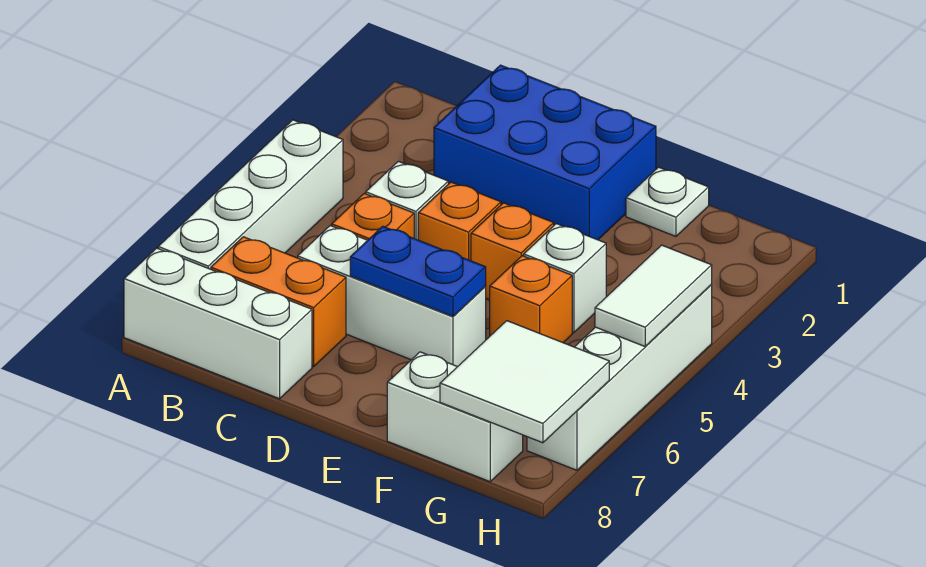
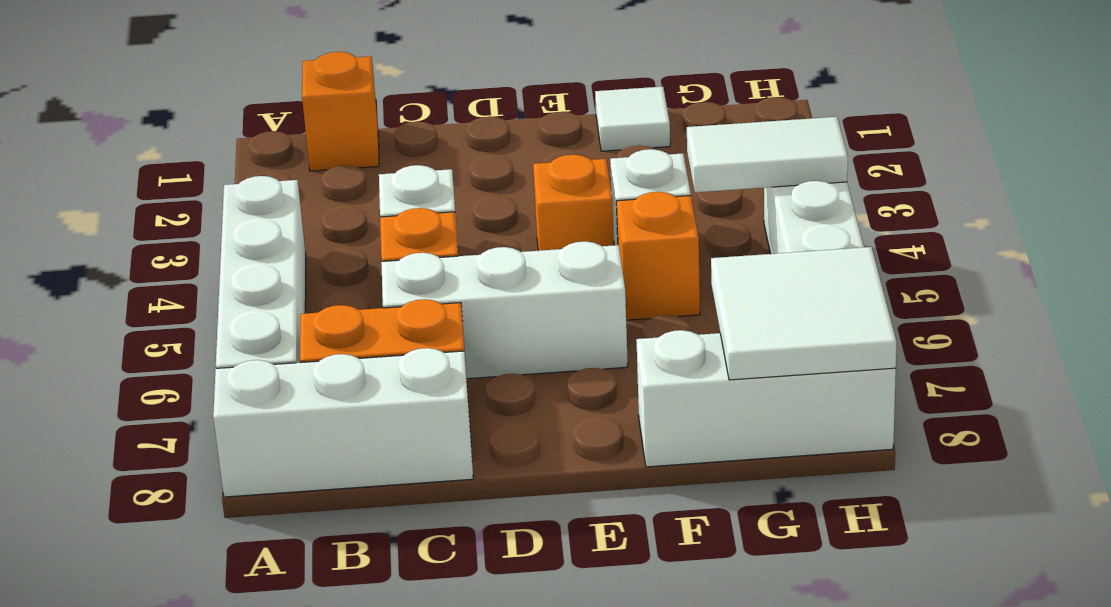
blue brick C1:E2 level 1 -> none
orange brick D4 level 1 -> orange brick B1 level 1
blue plate D6:E6 level 2 -> none
white plate F1 level 1 -> white tile F1 level 1
white brick F8:G8 level 1 -> white brick F8:H8 level 1
white tile H4:H5 level 2 -> white tile G4:H4 level 2

